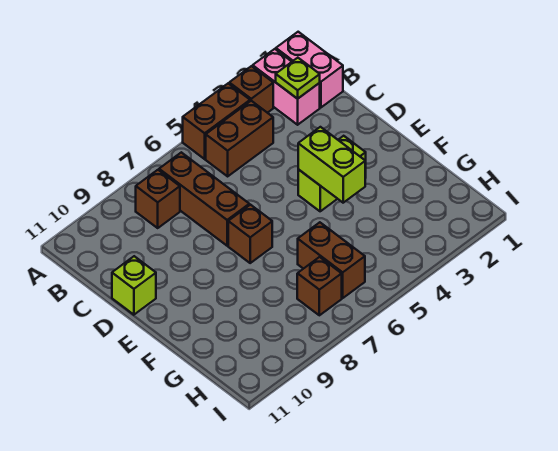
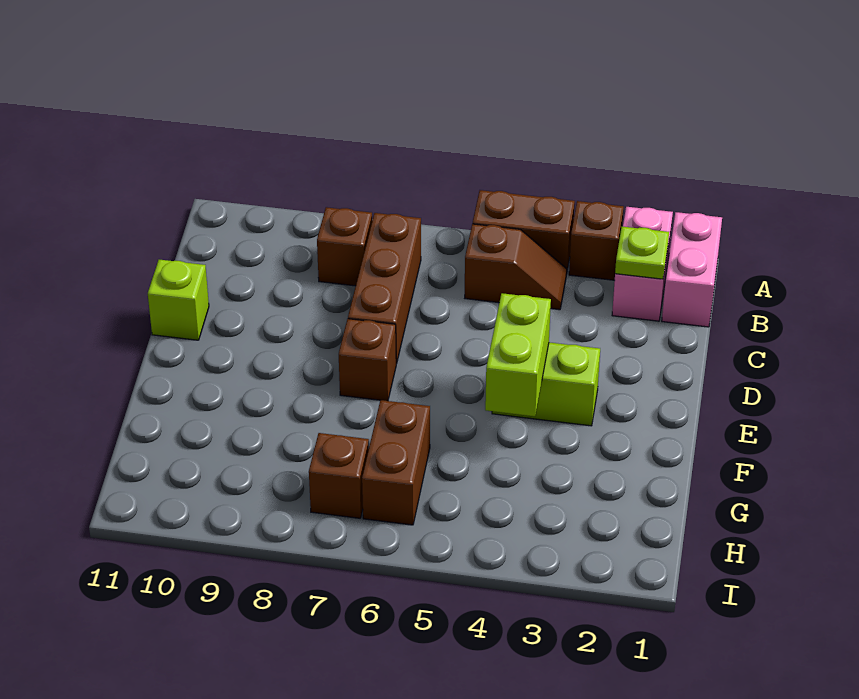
brown brick B4:B5 level 1 -> brown slope B4:B5 level 1 top 5

